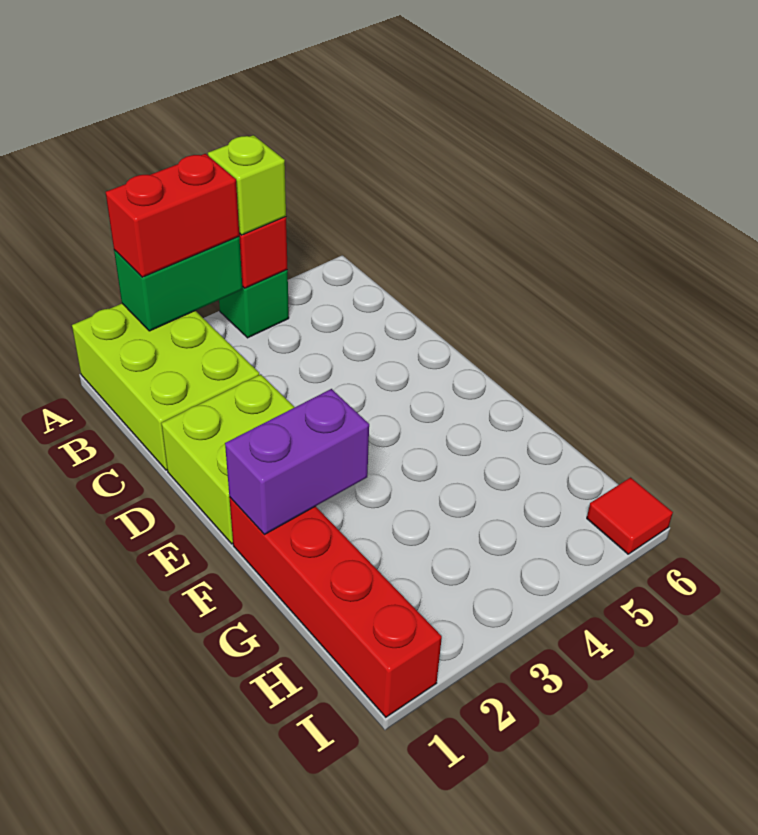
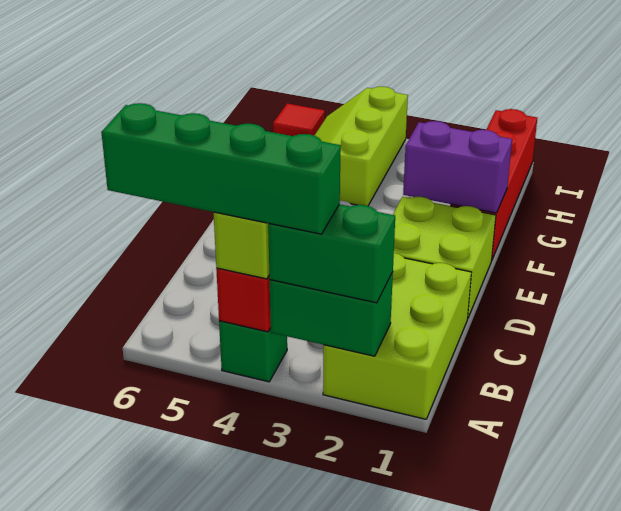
red brick A2:A3 level 3 -> green brick A2:A3 level 3
none -> green brick A3:A6 level 4
none -> lime slope G4:I5 level 1 top 4

